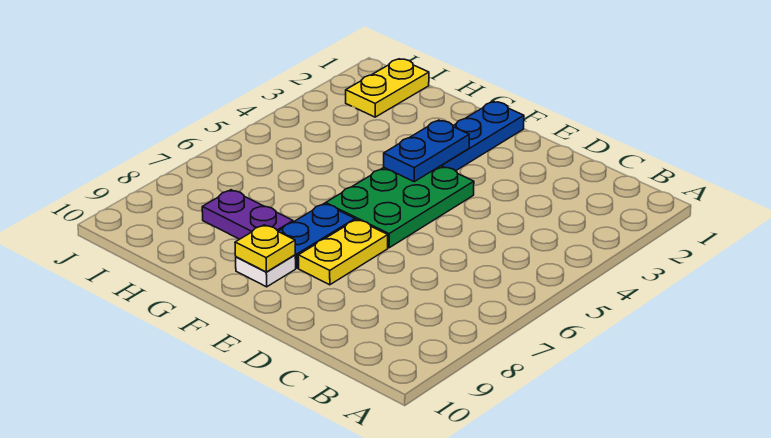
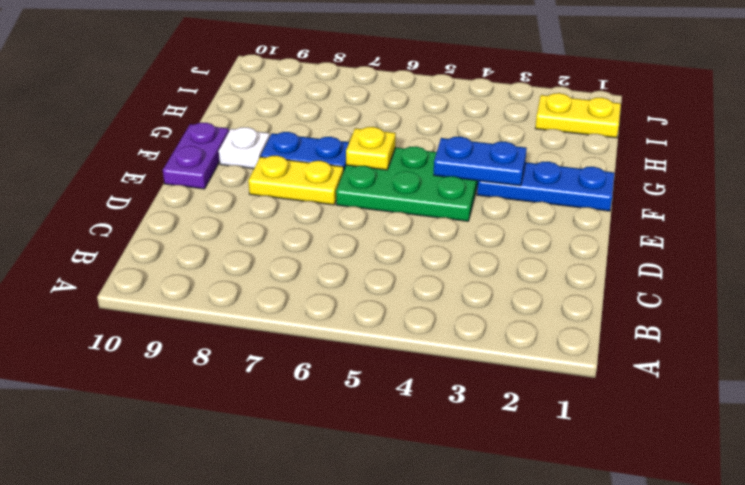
yellow plate F9 level 2 -> yellow plate F6 level 2
purple plate G8:H8 level 1 -> purple plate E10:F10 level 1

